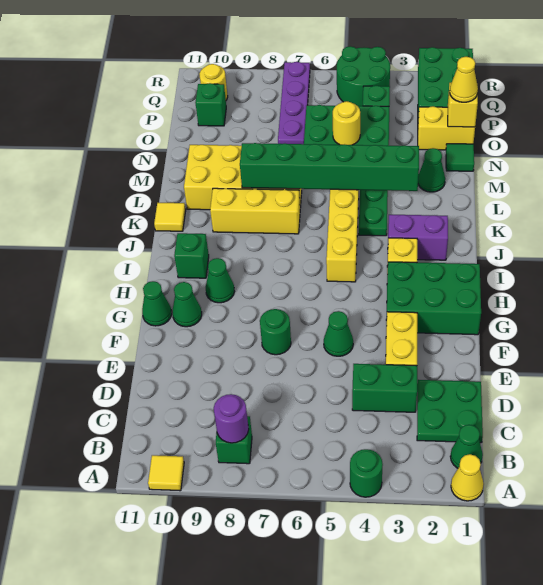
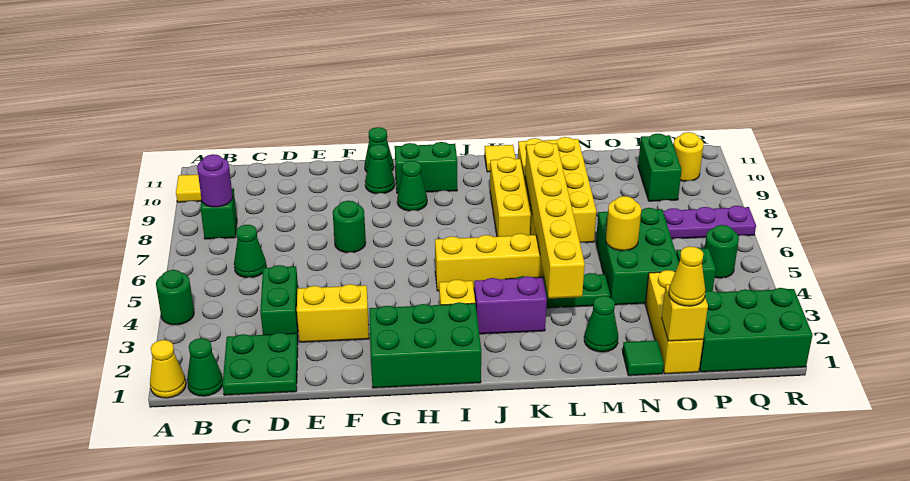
green cone F5 level 1 -> green cone C6 level 1
green brick G1:H3 level 1 -> green brick G1:I2 level 1
green brick I10 level 1 -> green brick H10:I10 level 1
purple brick J2:J3 level 1 -> purple brick J3:K3 level 1
green brick L3:L8 level 2 -> yellow brick L3:L8 level 2
yellow brick O1:O2 level 1 -> yellow brick O1:O3 level 1
green brick P10 level 1 -> green brick P9:P10 level 1
green round brick Q4:R5 level 1 -> green round brick Q5 level 1

